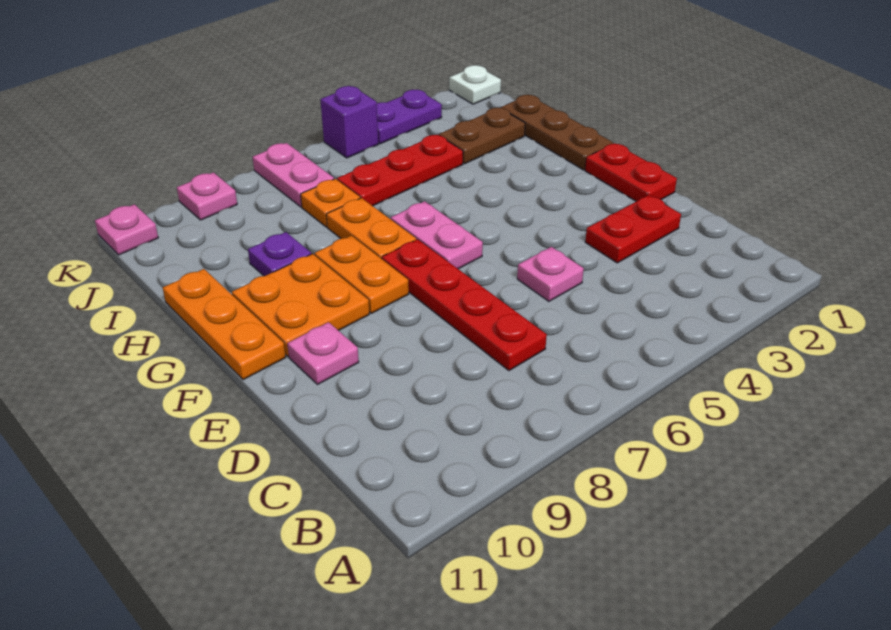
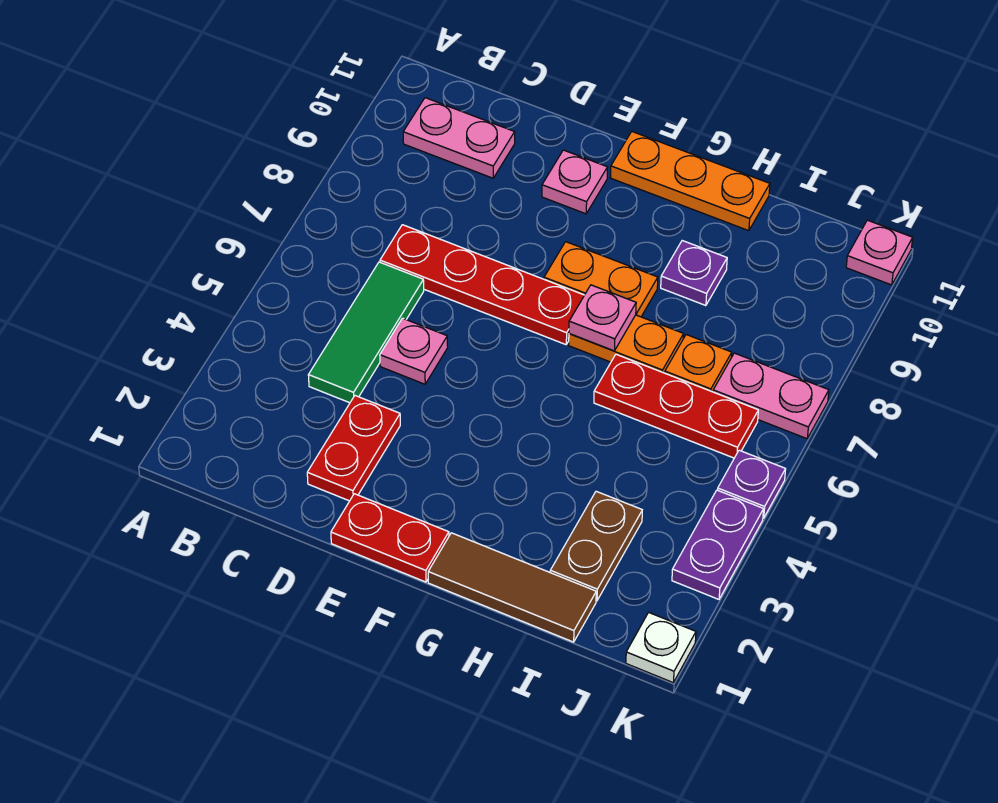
none -> green tile C4:C6 level 1
pink plate F6:G6 level 1 -> pink plate B10:C10 level 1
orange plate F9:G10 level 1 -> none
brown plate G1:I1 level 1 -> brown tile G1:I1 level 1
red plate I4:I6 level 1 -> red plate H6:J6 level 1
purple brick K5 level 1 -> purple plate K5 level 1
pink plate K9 level 1 -> pink plate G7 level 2

